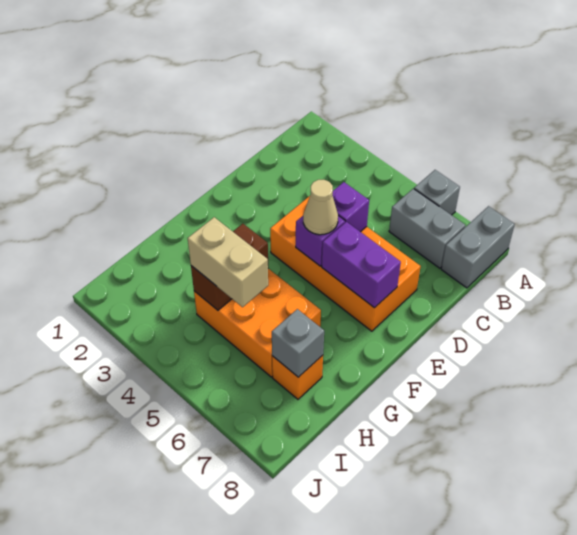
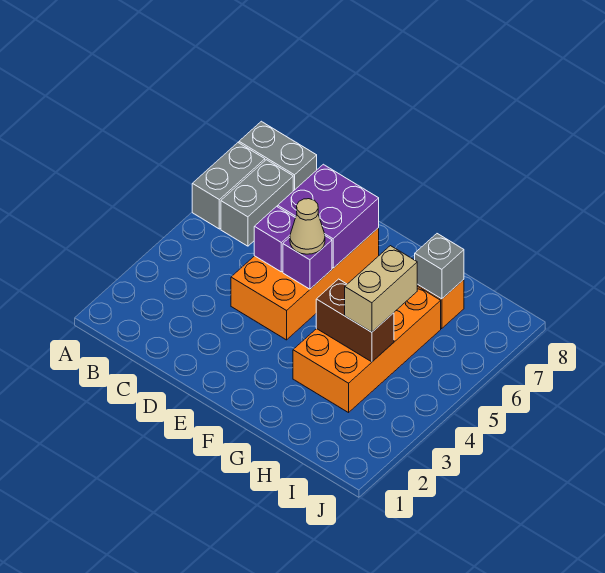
grey brick A6 level 1 -> grey brick A6:A7 level 1
purple brick E6:E7 level 2 -> purple brick D6:E7 level 2
orange brick G4:H6 level 1 -> orange brick G3:H6 level 1

